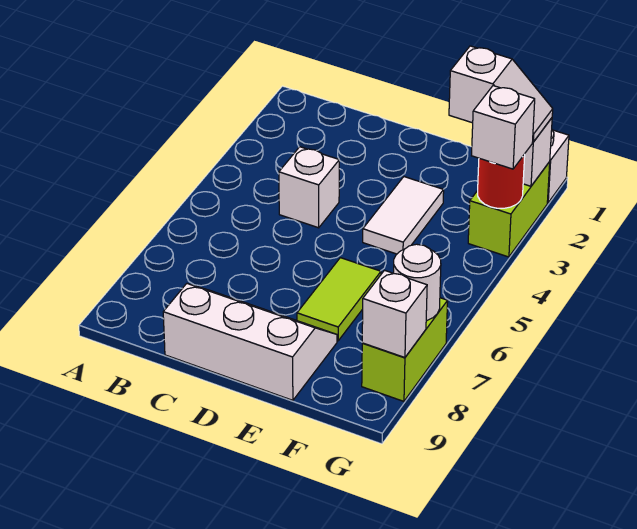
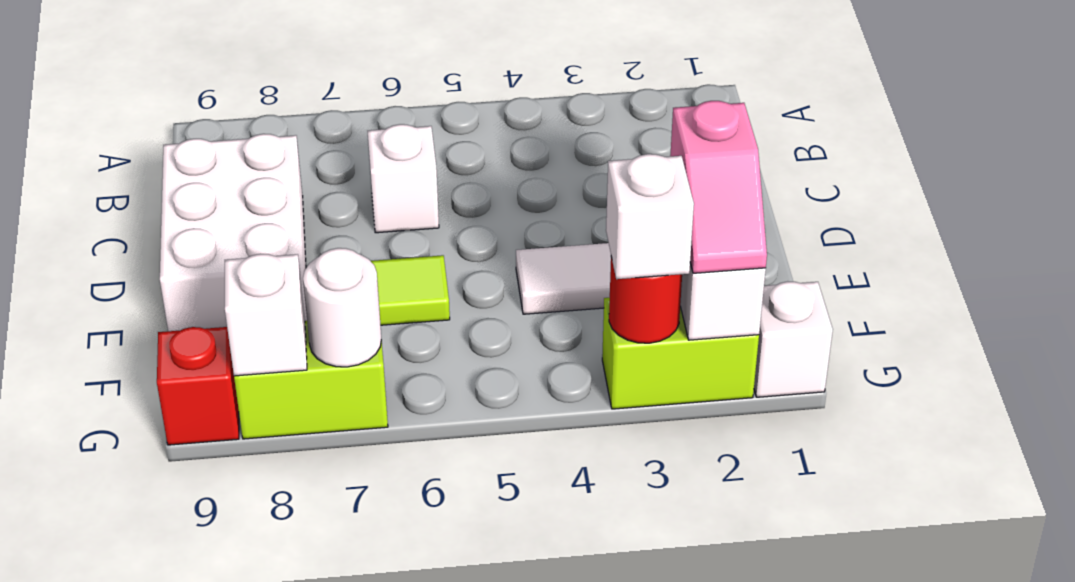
white brick C4 level 1 -> white brick C6 level 1
white slope C8:E9 level 1 top 9 -> white brick C8:E9 level 1
white slope F2:G2 level 3 top F -> pink slope F2:G2 level 3 top F
none -> red brick G9 level 1

